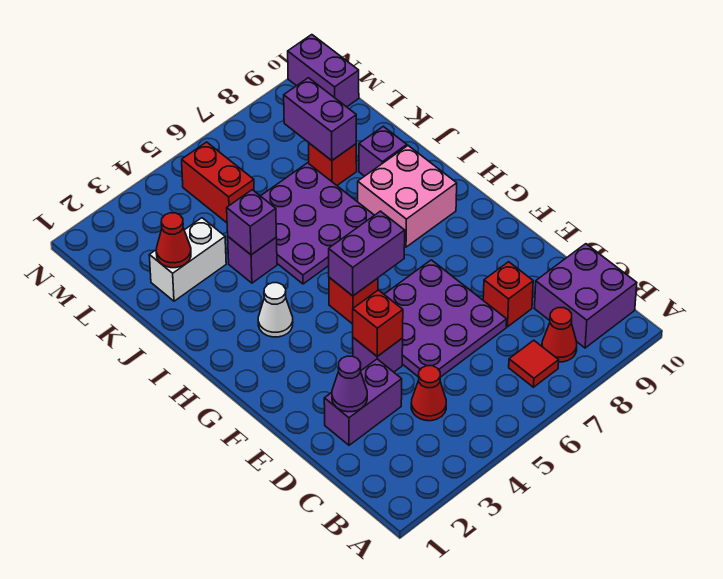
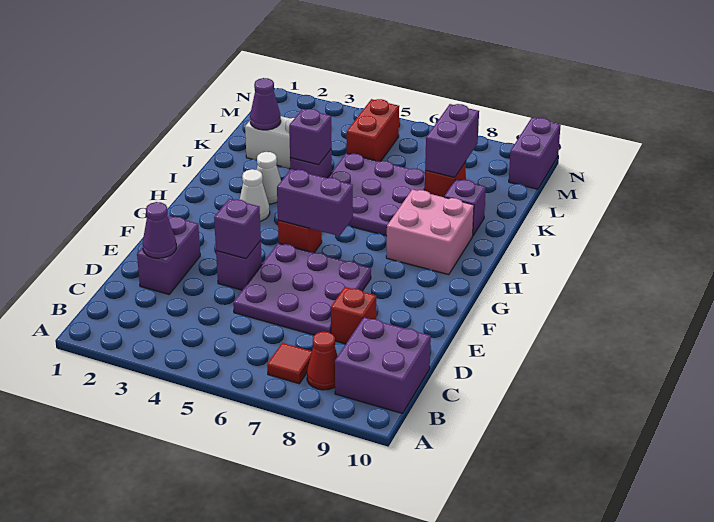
red cone C4 level 1 -> none
purple brick D2:D3 level 1 -> purple brick D2:E2 level 1
red brick E4 level 2 -> purple brick E4 level 2
none -> white cone I3 level 1
red cone K2 level 2 -> purple cone K2 level 2

